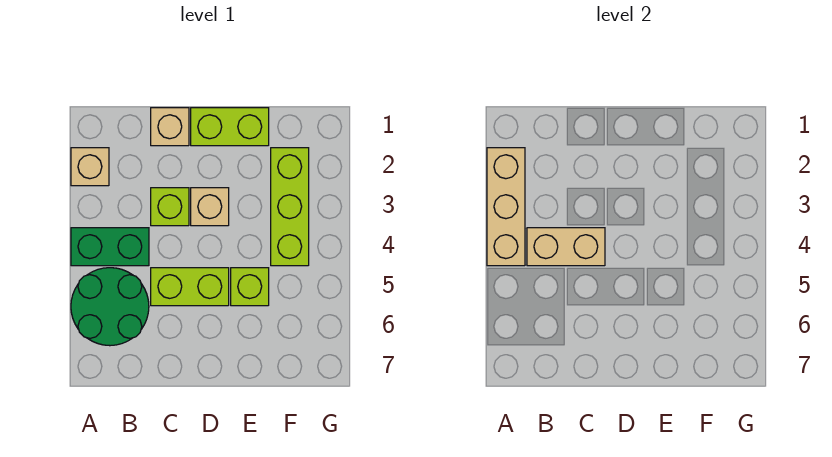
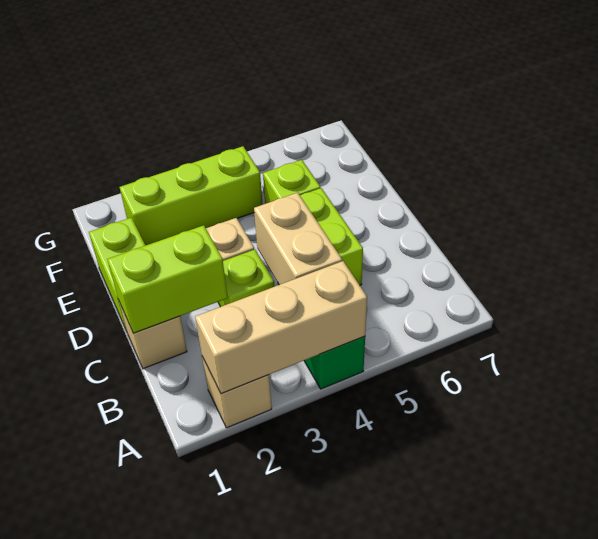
green round brick A5:B6 level 1 -> none
none -> lime brick C1:C2 level 2

